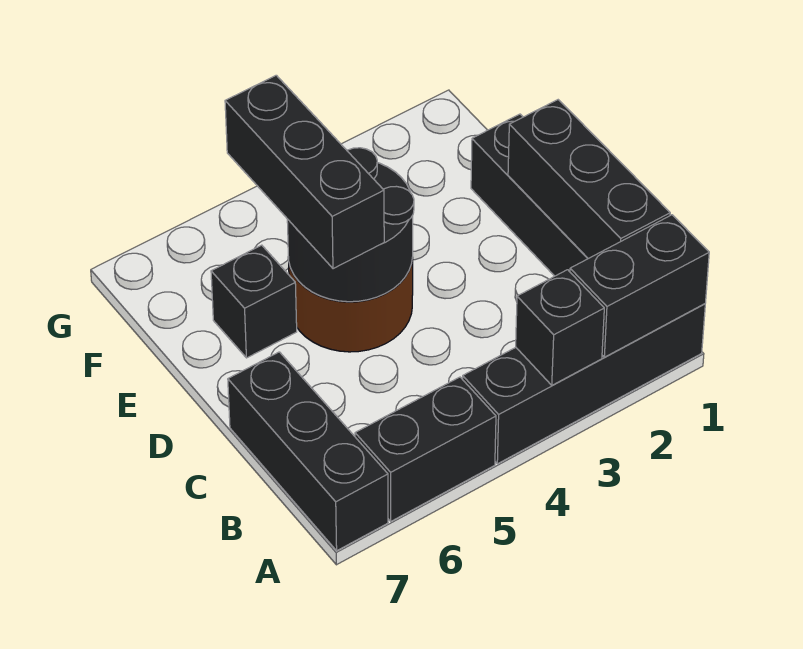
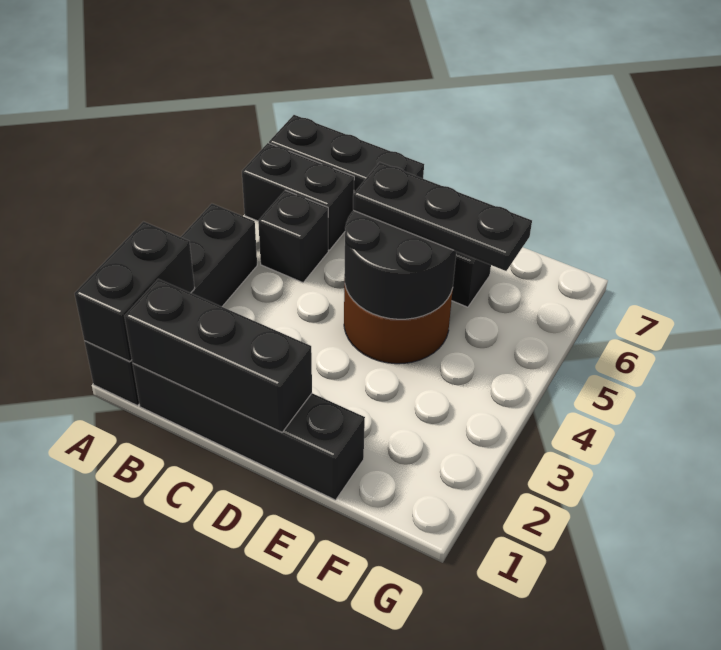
black brick A3 level 2 -> black brick B5 level 1
black brick A5:A6 level 1 -> black brick A6:B6 level 1
black brick D5:F5 level 3 -> black plate D5:F5 level 3

